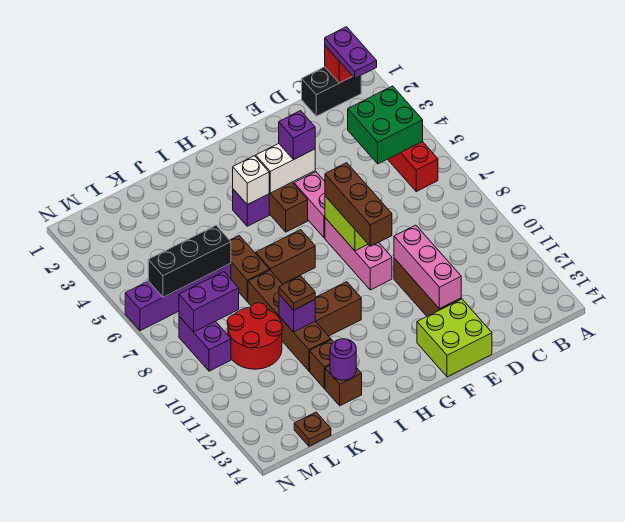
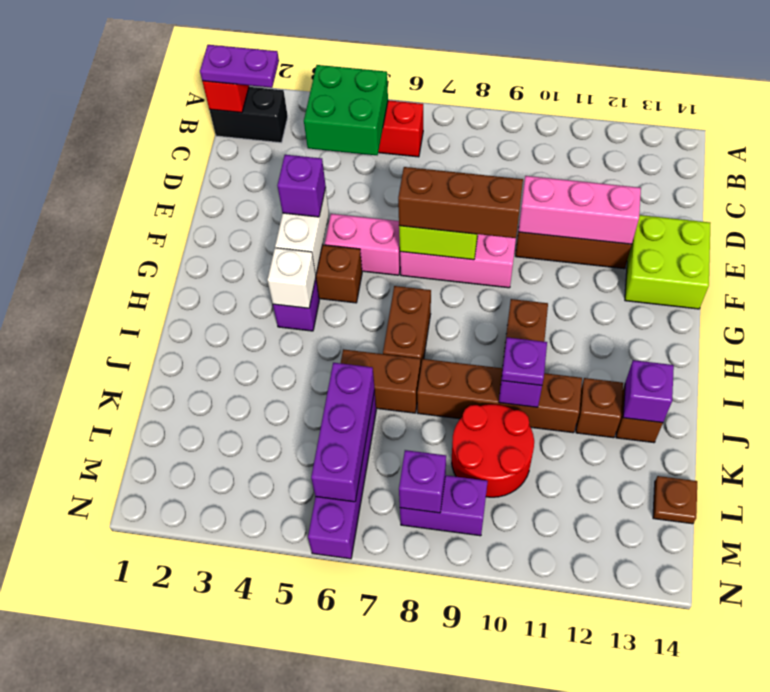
black brick B1:C1 level 1 -> black brick B1:B2 level 1
brown plate J10 level 3 -> purple plate J10 level 3
purple round brick J13 level 2 -> purple brick J13 level 2
black brick K6:M6 level 2 -> purple brick K6:M6 level 2
purple brick L8:M8 level 2 -> purple brick M8 level 2

